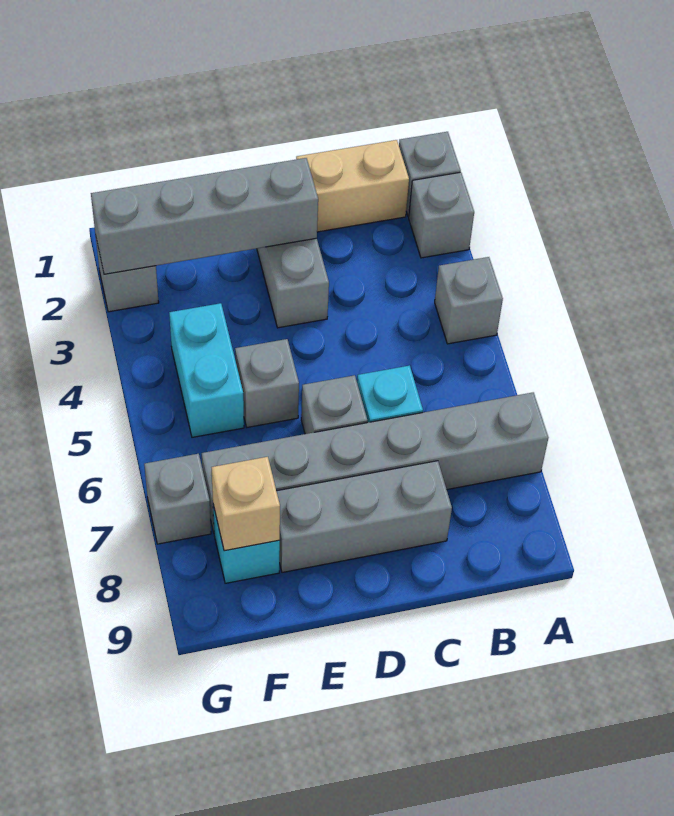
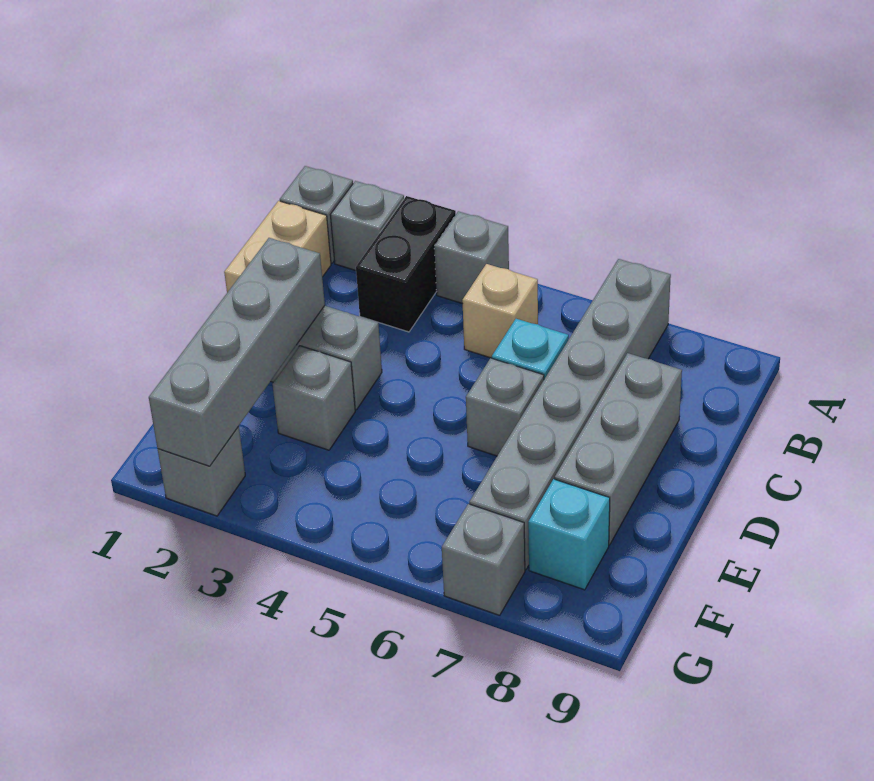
none -> black brick A3:B3 level 1
grey brick E5 level 1 -> grey brick E3 level 1
cyan brick F4:F5 level 1 -> none
tan brick F8 level 2 -> tan brick B5 level 1

